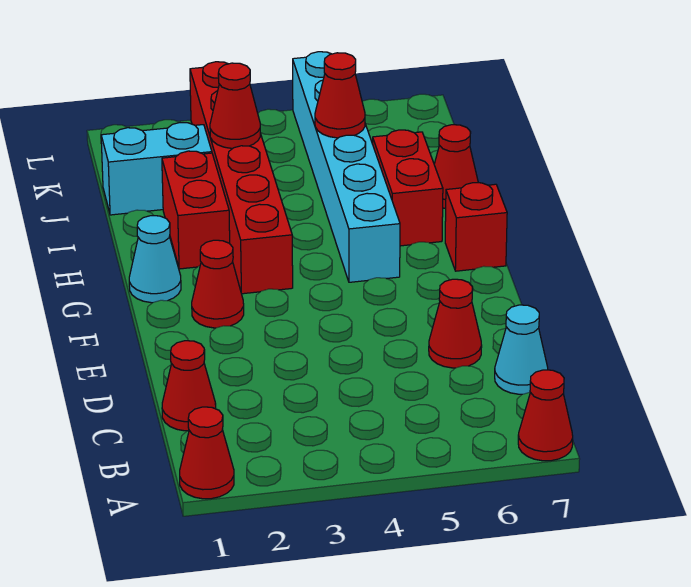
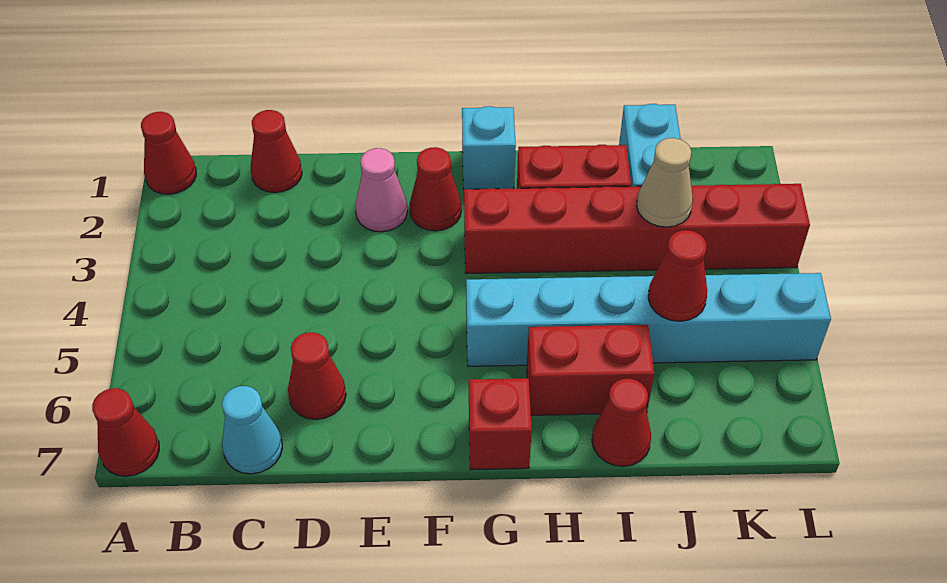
none -> pink cone E2 level 1
cyan cone G1 level 1 -> cyan brick G1 level 1
red cone J3 level 2 -> tan cone J3 level 2

